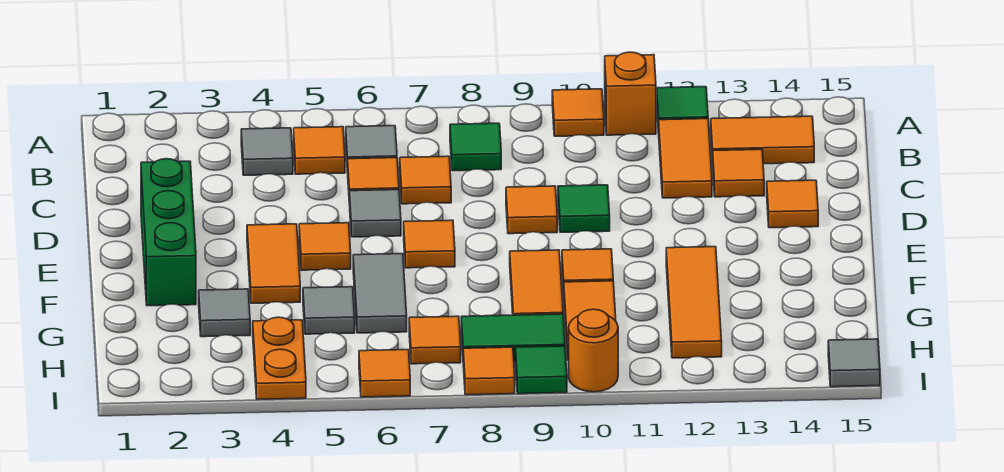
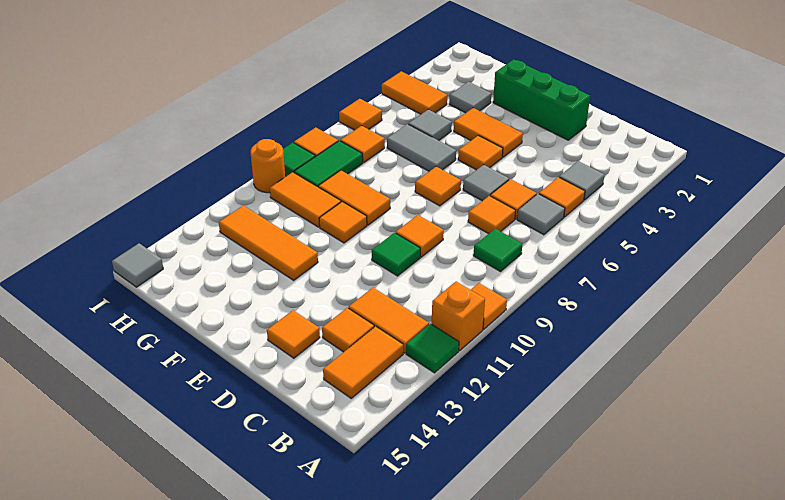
orange plate H4:I4 level 1 -> orange tile H4:I4 level 1

